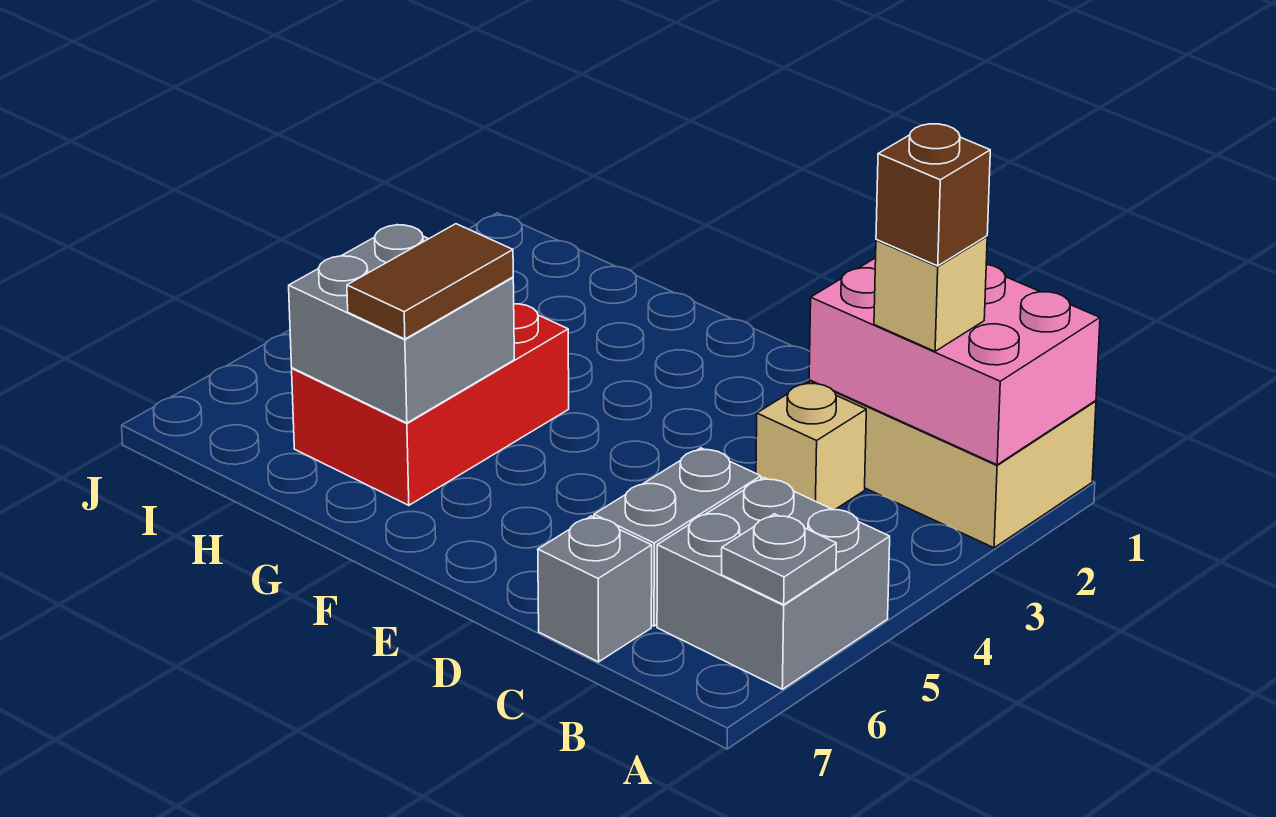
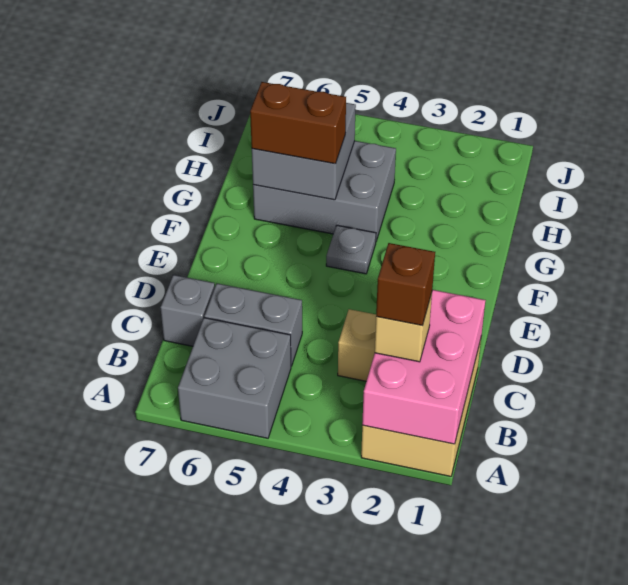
grey plate A6 level 2 -> grey plate F4 level 1
red brick G4:H6 level 1 -> grey brick G4:H6 level 1
brown tile G5:G6 level 3 -> brown brick G5:G6 level 3

